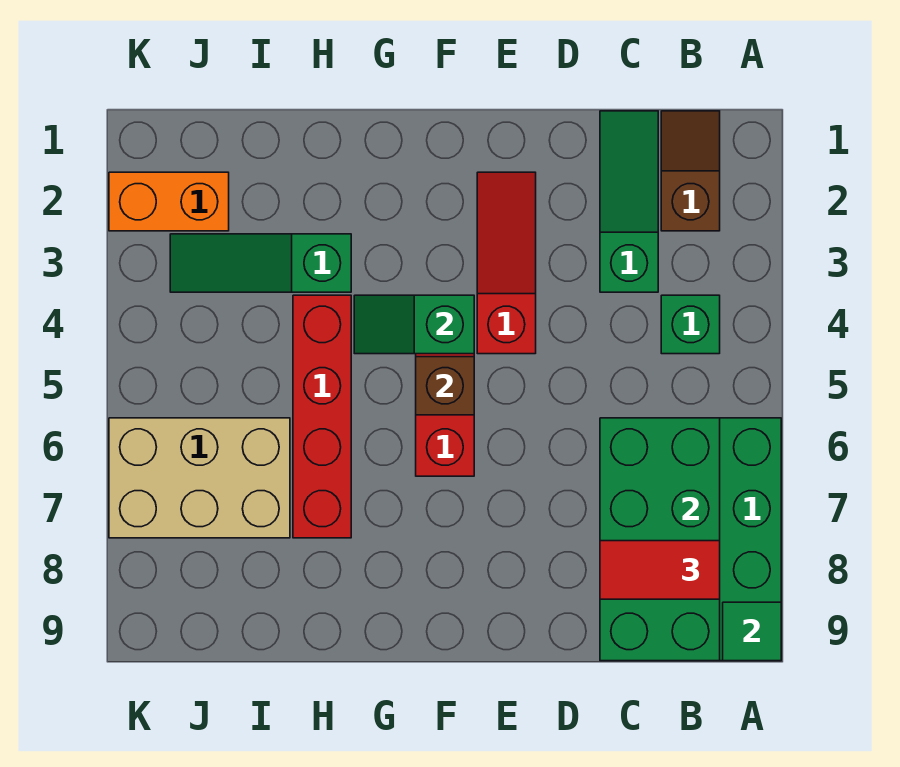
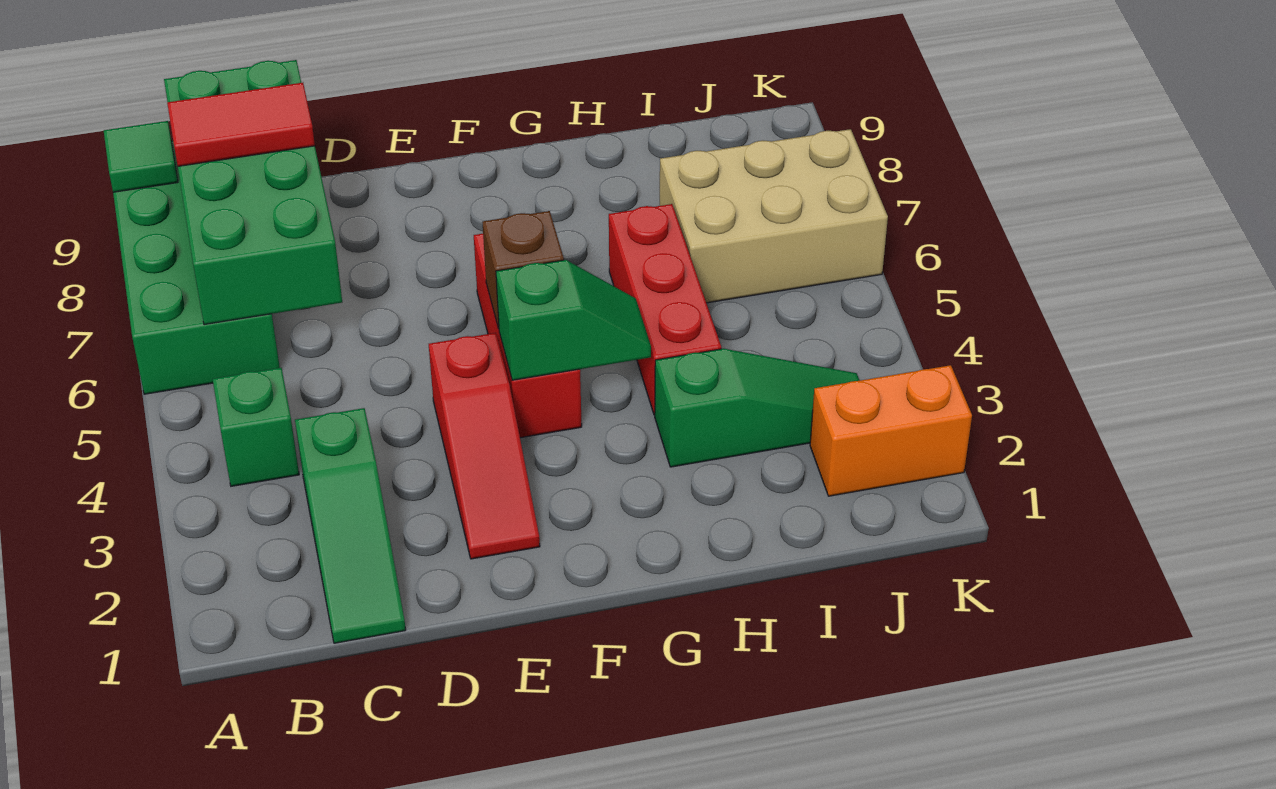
brown slope B1:B2 level 1 top 2 -> none
red brick H4:H7 level 1 -> red brick H4:H6 level 1

